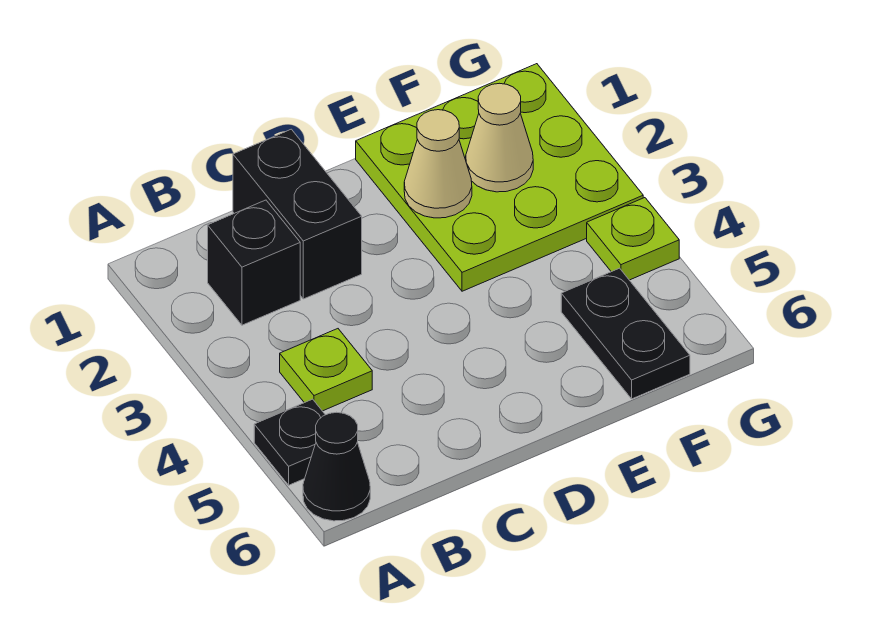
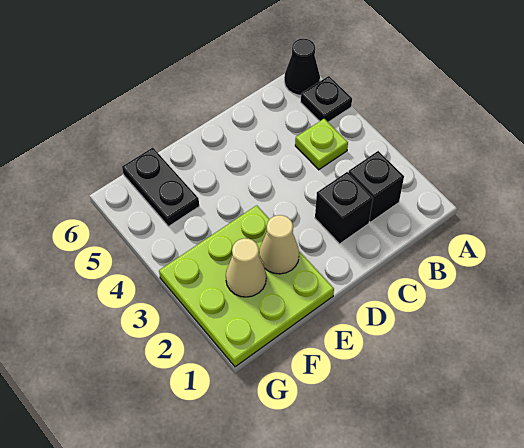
black brick C1:C2 level 1 -> black brick C2 level 1
lime plate G4 level 1 -> none

